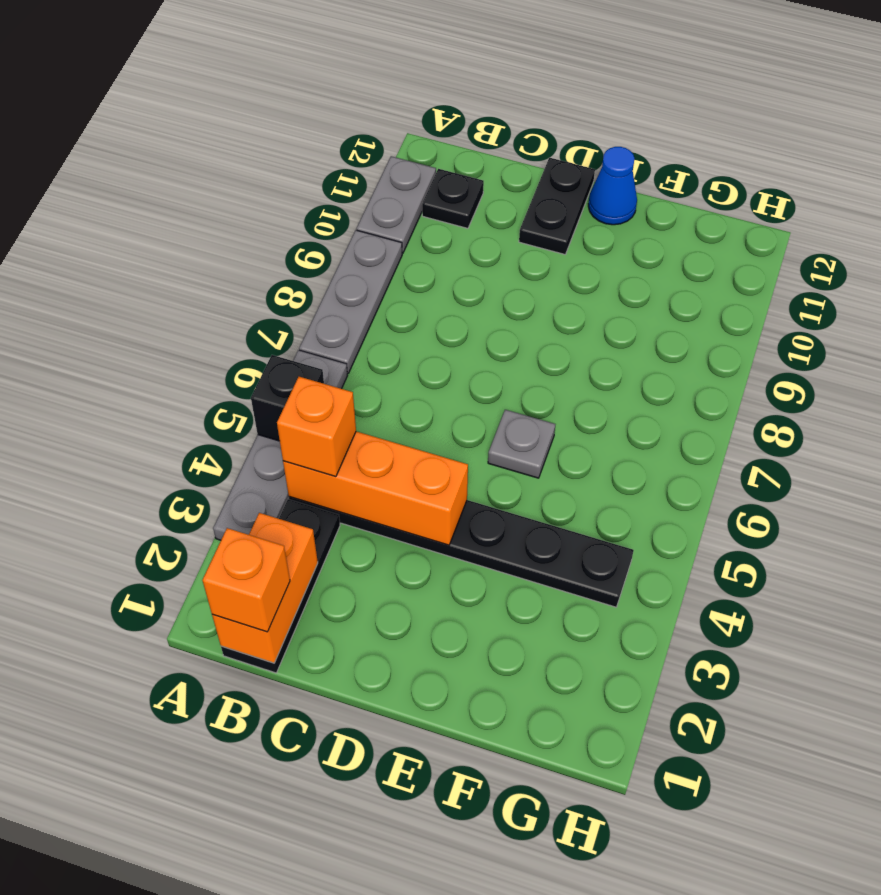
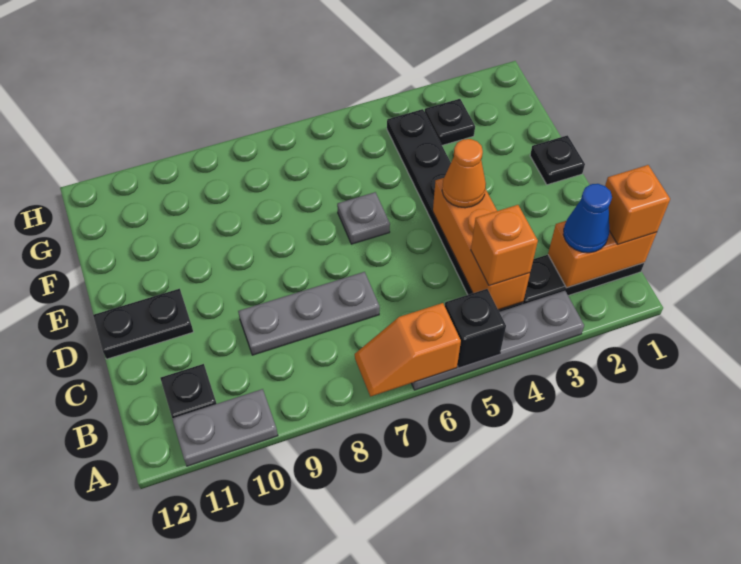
none -> orange slope A6:A7 level 2 top 6
grey plate A7:A9 level 1 -> grey plate C7:C9 level 1
none -> orange cone D4 level 3
none -> black plate E1 level 1
blue cone E12 level 1 -> blue cone B2 level 3
none -> black plate G3 level 1

